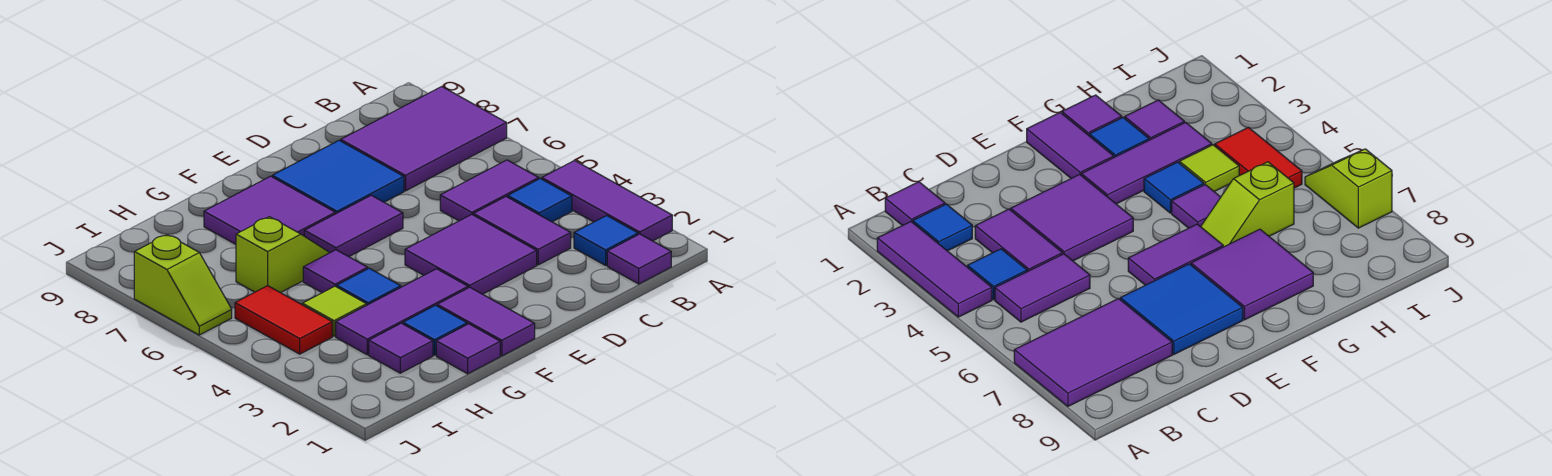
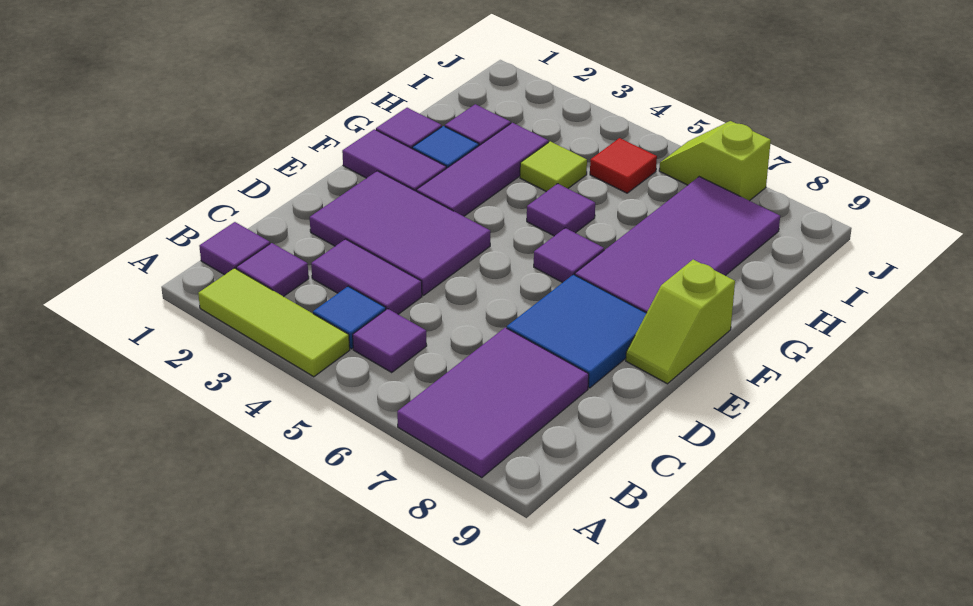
purple tile A2:A4 level 1 -> lime tile A2:A4 level 1
blue tile B2 level 1 -> purple tile B2 level 1
purple tile B5:C5 level 1 -> purple tile B5 level 1
purple tile D3:E4 level 1 -> purple tile D2:E4 level 1
purple tile E6:F6 level 1 -> purple tile F6 level 1
purple tile F7:G8 level 1 -> purple tile F7:I8 level 1
blue tile G4 level 1 -> none
lime slope G6:H6 level 1 top H -> lime slope E9:F9 level 1 top F
red tile I4:I5 level 1 -> red tile I5 level 1

